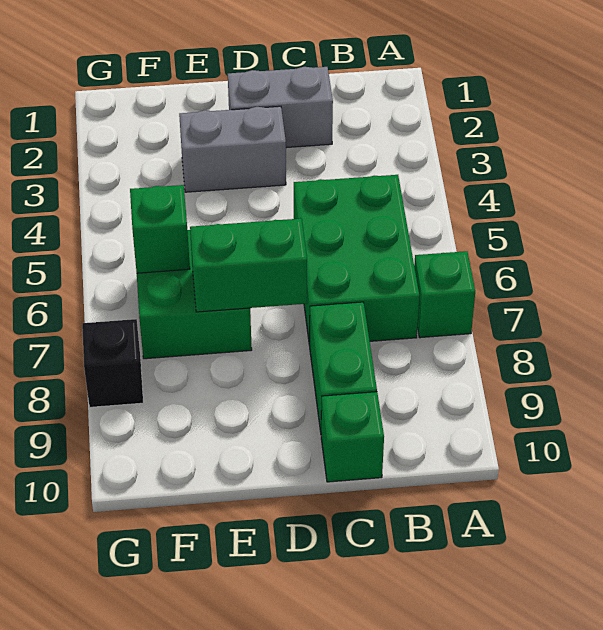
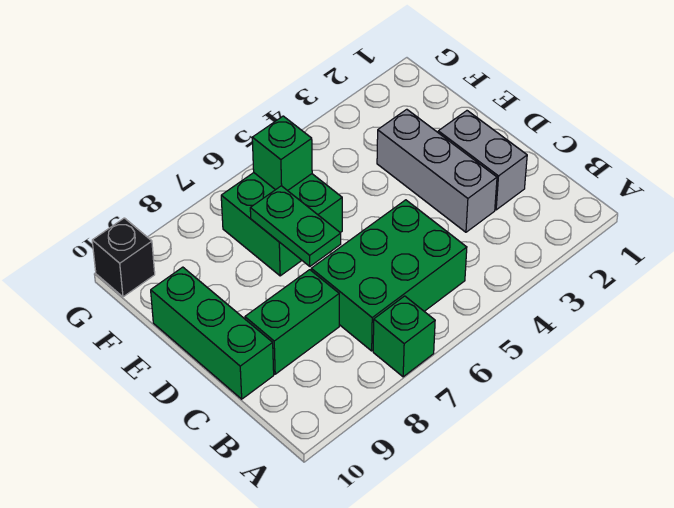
green brick C10 level 1 -> green brick C10:E10 level 1
grey brick D3:E3 level 1 -> grey brick C3:E3 level 1
green brick D7:E7 level 2 -> green plate D7:E7 level 2
black brick G8 level 1 -> black brick G10 level 1

